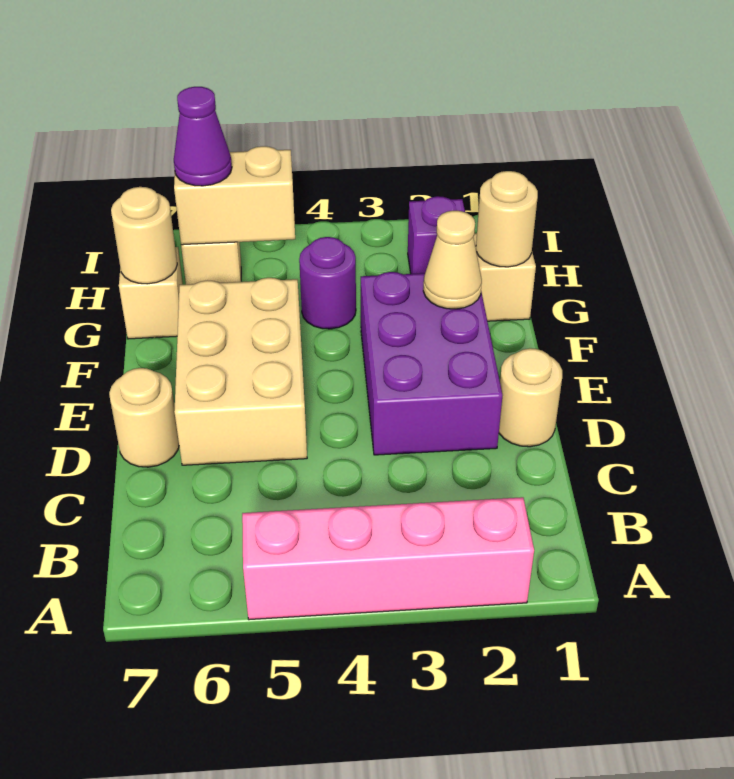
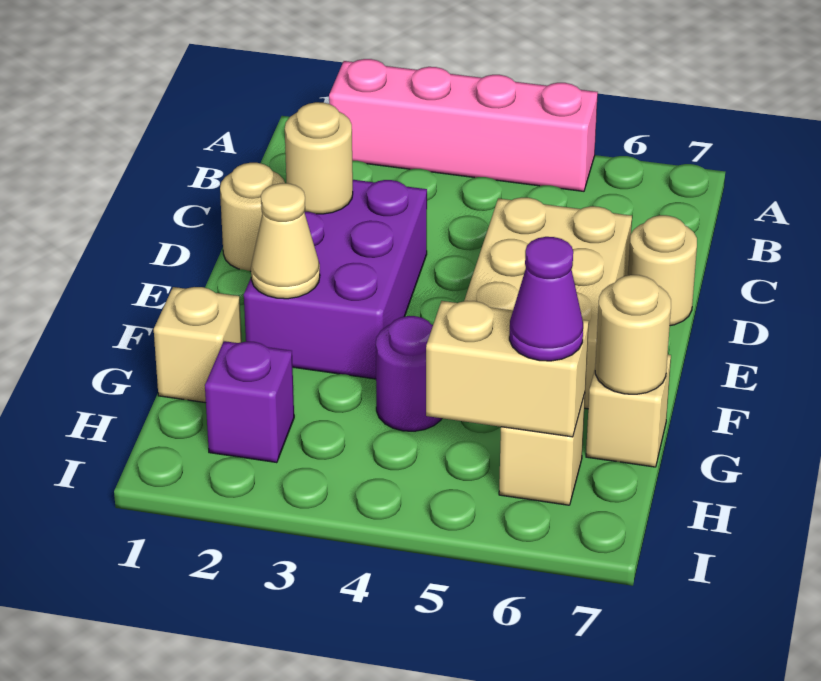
tan round brick G1 level 2 -> tan round brick D2 level 2

